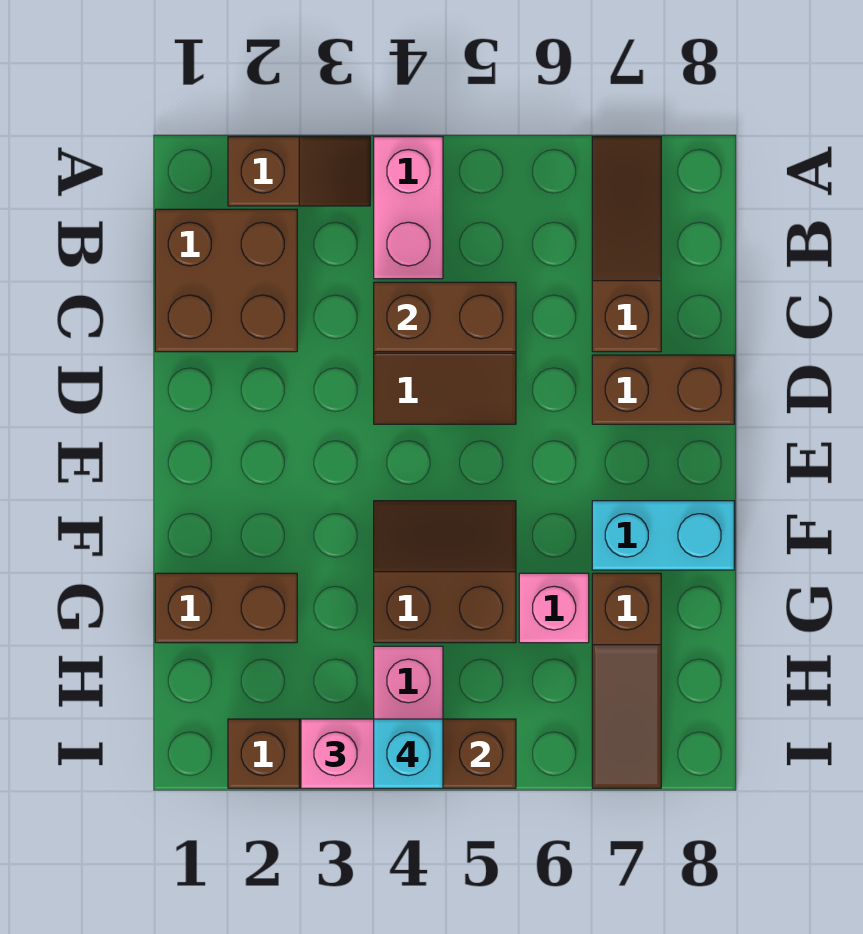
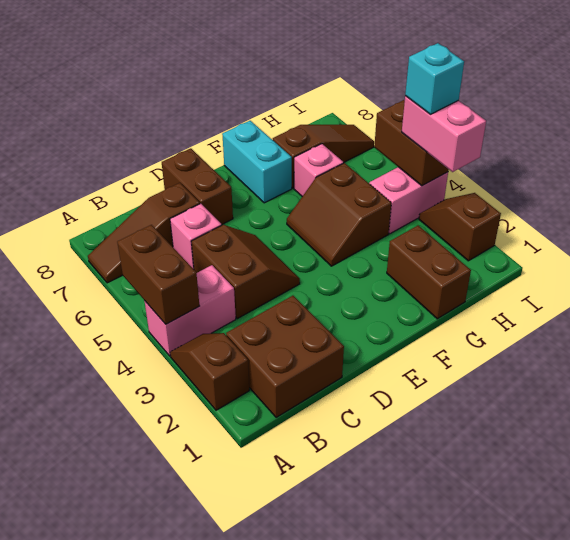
brown brick C4:C5 level 2 -> brown brick A4:A5 level 2
none -> pink brick C6 level 1

